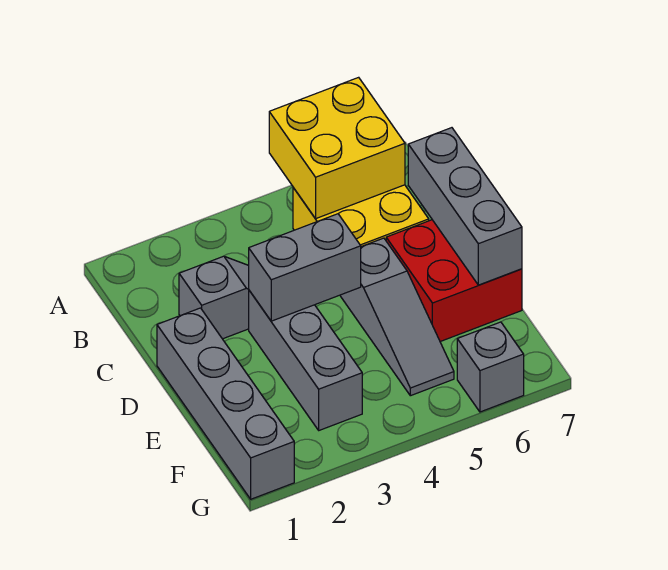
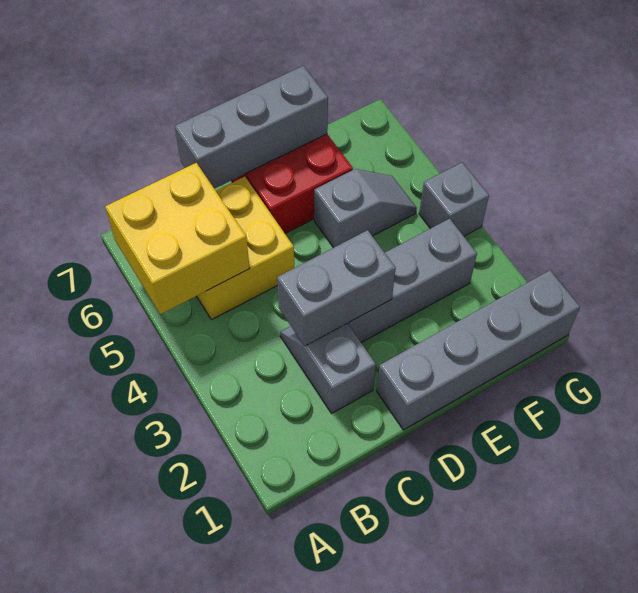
grey brick D3:D4 level 2 -> grey brick C3:D3 level 2
grey slope D5:F5 level 1 top D -> grey slope E5:F5 level 1 top E
grey brick G6 level 1 -> grey brick G4 level 1

